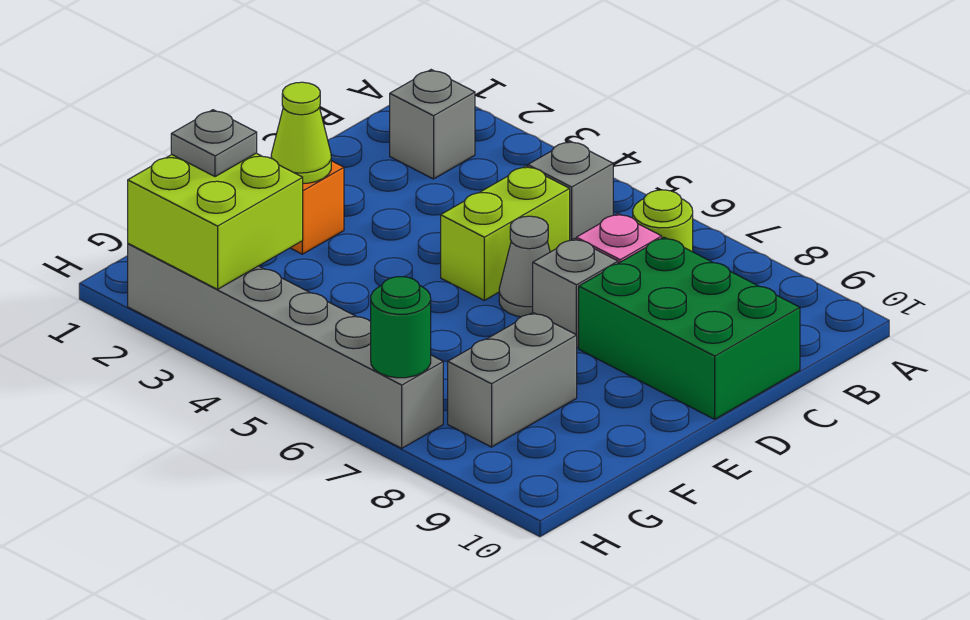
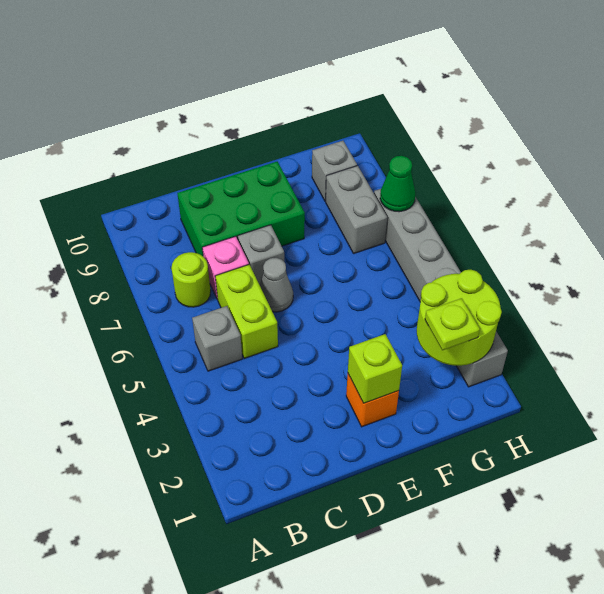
grey brick B2 level 1 -> grey brick G9 level 1
lime brick C5:D5 level 1 -> lime brick C5:C6 level 1
green brick C8:D10 level 1 -> green brick C8:E9 level 1
lime cone E2 level 2 -> lime brick E2 level 2
grey brick F8:G8 level 1 -> grey brick G7:G8 level 1
lime brick G2:H3 level 2 -> lime round brick G2:H3 level 2
grey plate G2 level 3 -> lime plate G2 level 3
green round brick H7 level 2 -> green cone H7 level 2

